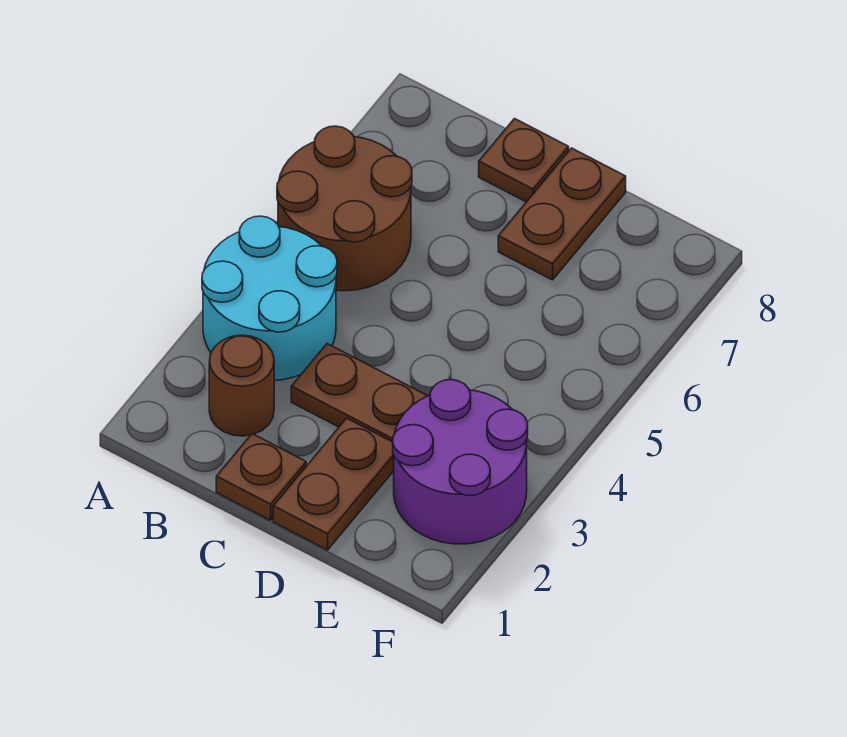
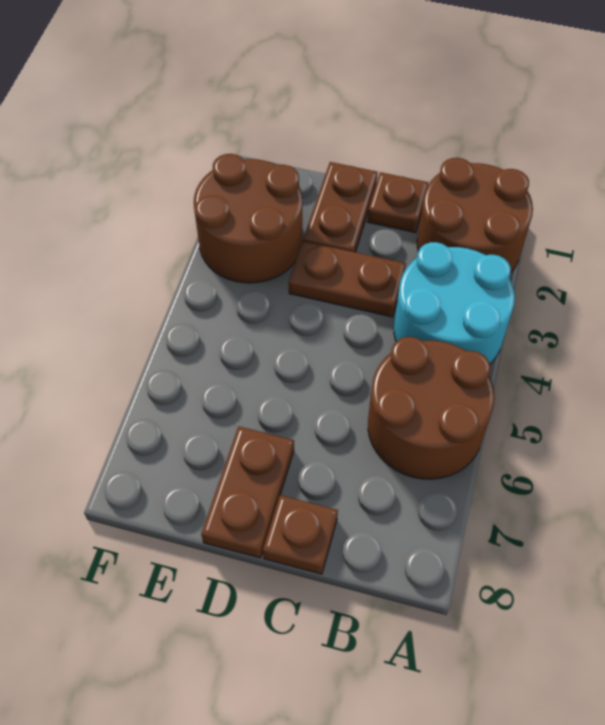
brown round brick B2 level 1 -> brown round brick A1:B2 level 1
purple round brick E2:F3 level 1 -> brown round brick E2:F3 level 1

